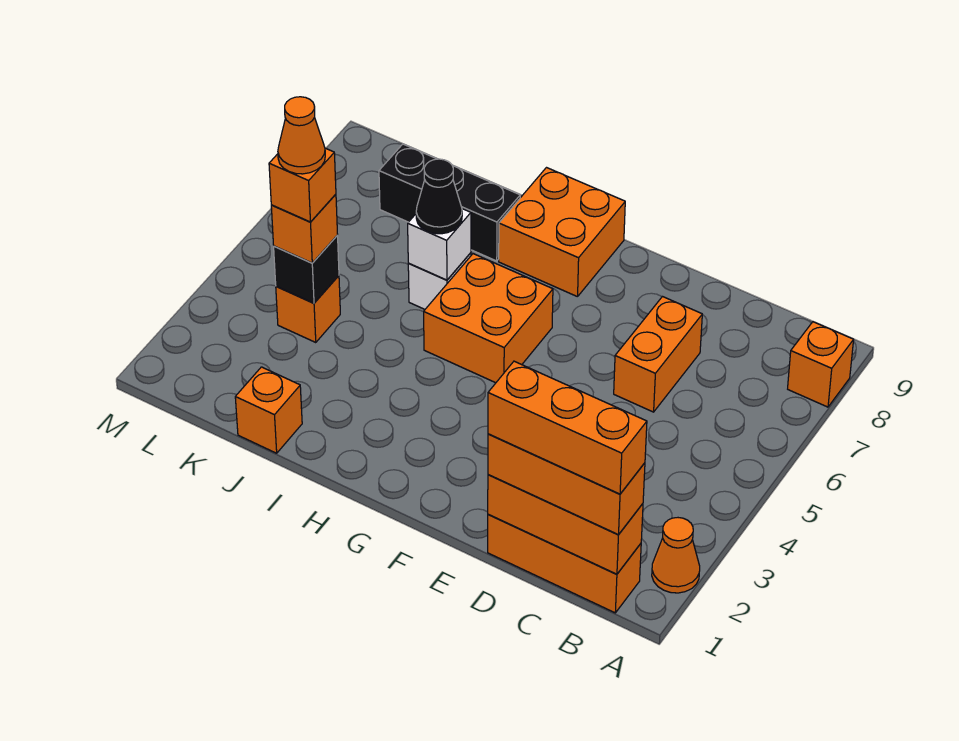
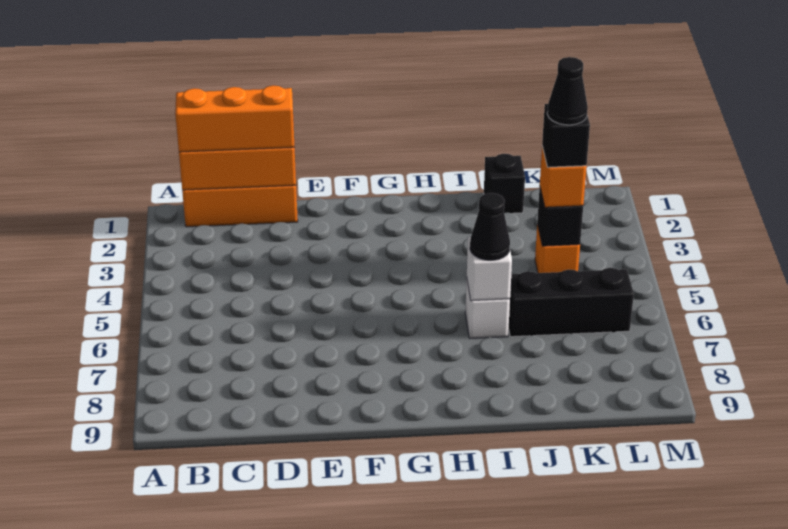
orange cone A2 level 1 -> none
orange brick A8 level 1 -> none
orange brick B1:D1 level 4 -> none
orange brick D6:D7 level 1 -> none
orange brick G5:H6 level 1 -> none
orange brick G8:H9 level 1 -> none
black brick I8:K8 level 1 -> black brick J6:L6 level 1
orange brick J1 level 1 -> black brick J1 level 1
orange brick K4 level 4 -> black brick K4 level 4
orange cone K4 level 5 -> black cone K4 level 5

